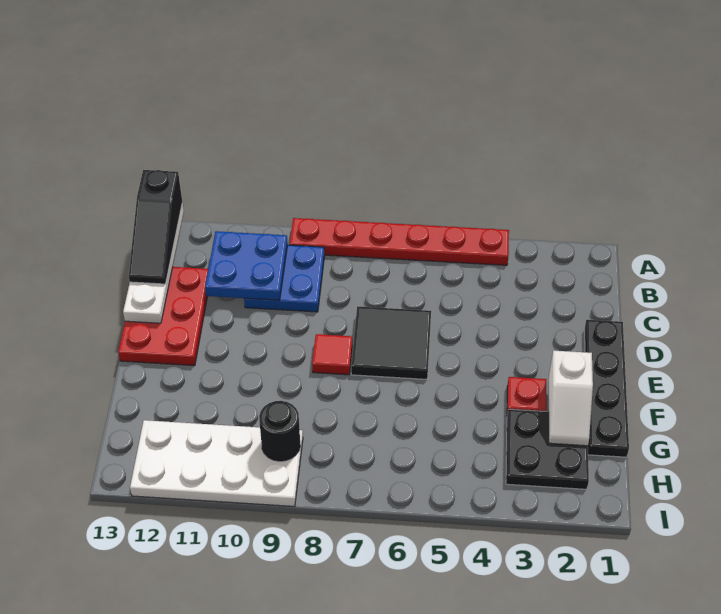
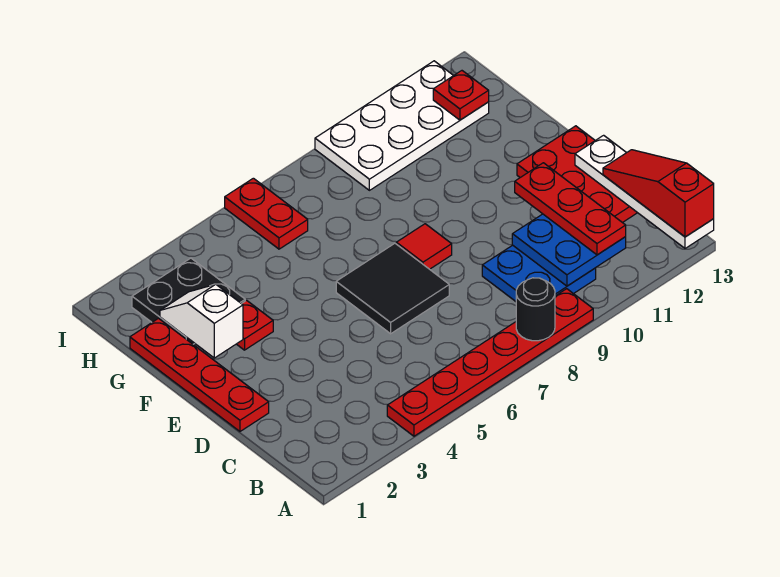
black slope A13:C13 level 3 top A -> red slope A13:C13 level 3 top A
none -> red plate B11:D11 level 3
black plate D1:G1 level 1 -> red plate D1:G1 level 1
none -> red plate H6:I6 level 1
black round brick H9 level 2 -> black round brick A8 level 2
none -> red plate H12 level 2

